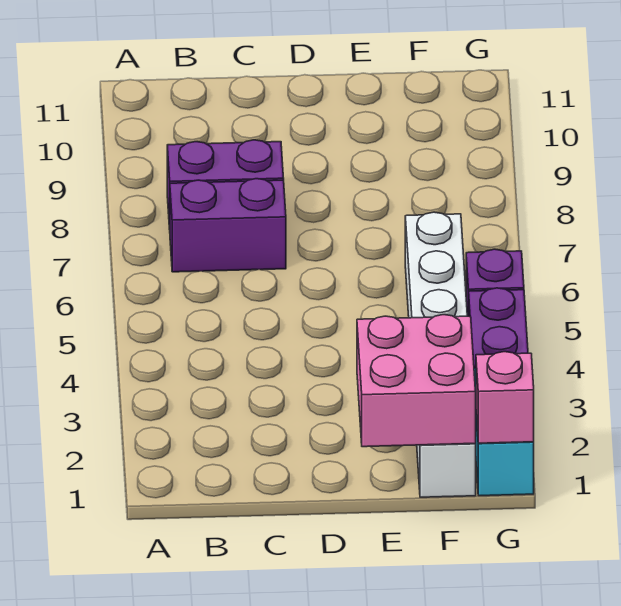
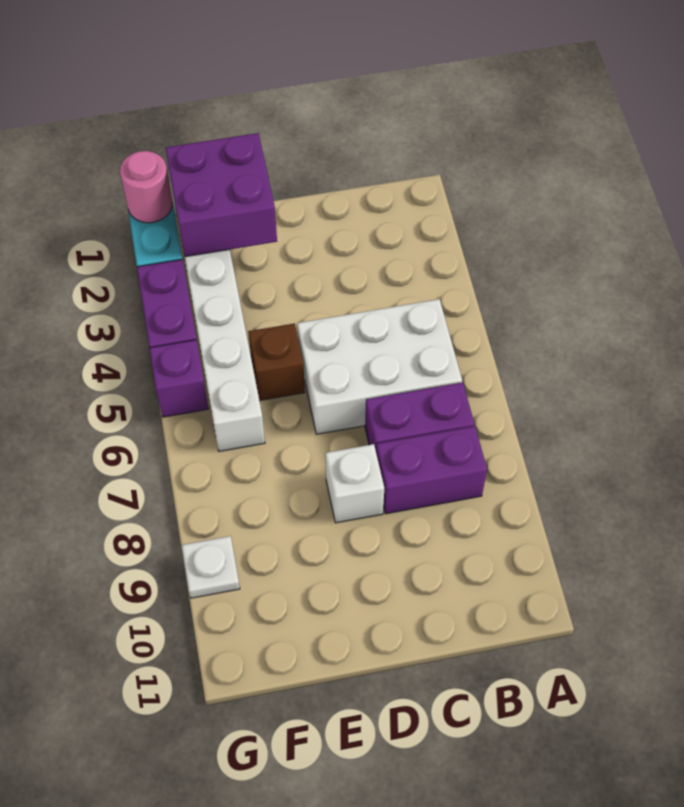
none -> white brick B5:D6 level 1
none -> white brick D8 level 1
pink brick E1:F2 level 2 -> purple brick E1:F2 level 2
none -> brown brick E5 level 1
pink brick G1 level 2 -> pink round brick G1 level 2
none -> white plate G9 level 1

